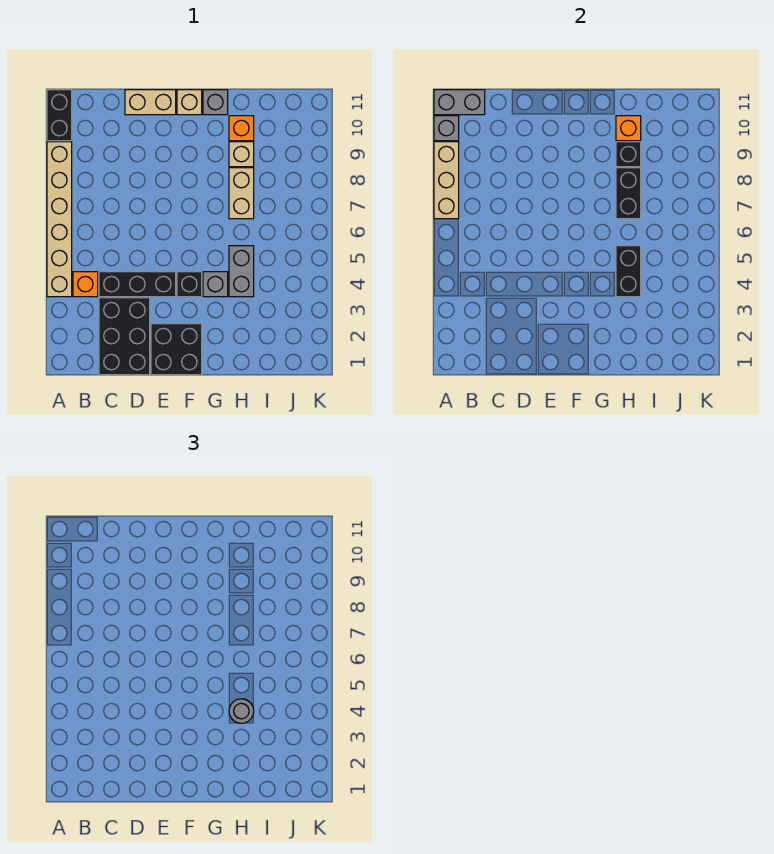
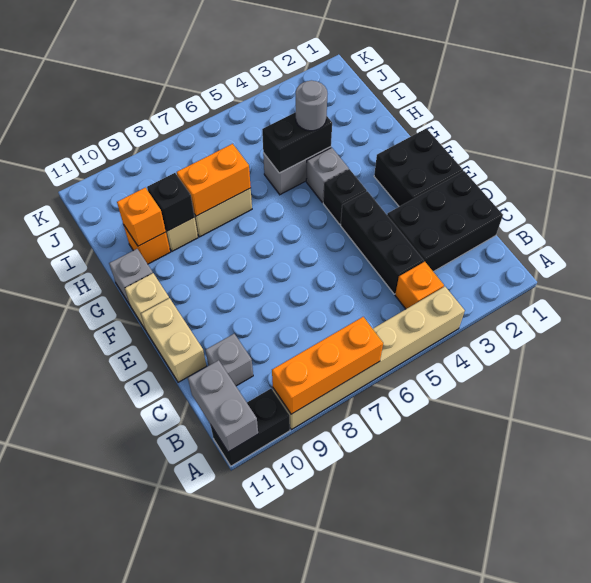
tan brick A7:A9 level 2 -> orange brick A7:A9 level 2
grey brick A10 level 2 -> grey brick C10 level 1
black brick H7:H8 level 2 -> orange brick H7:H8 level 2

